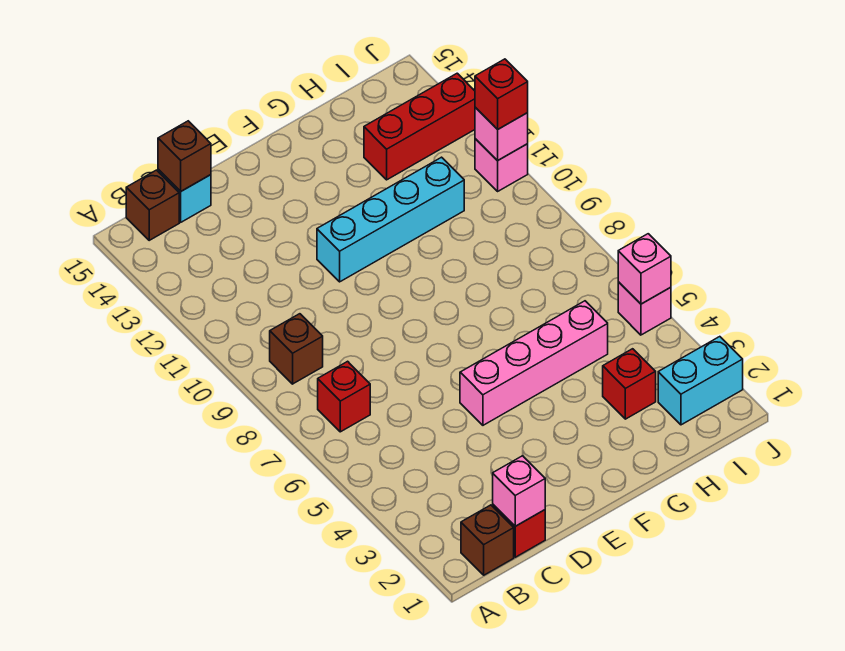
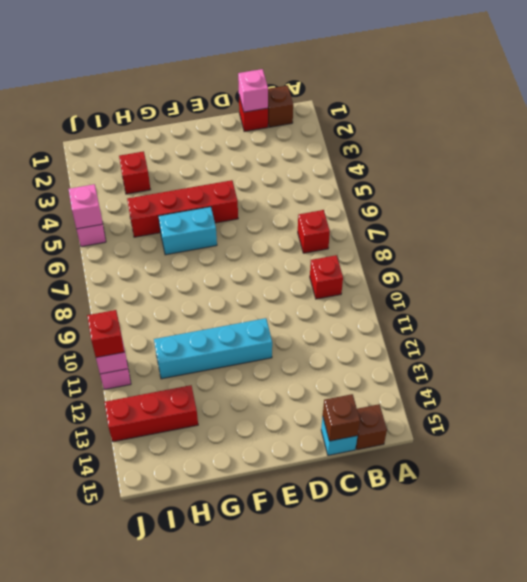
brown brick B9 level 1 -> red brick B9 level 1
pink brick E5:H5 level 1 -> red brick E5:H5 level 1
cyan brick I2:J2 level 1 -> cyan brick F6:G6 level 1

